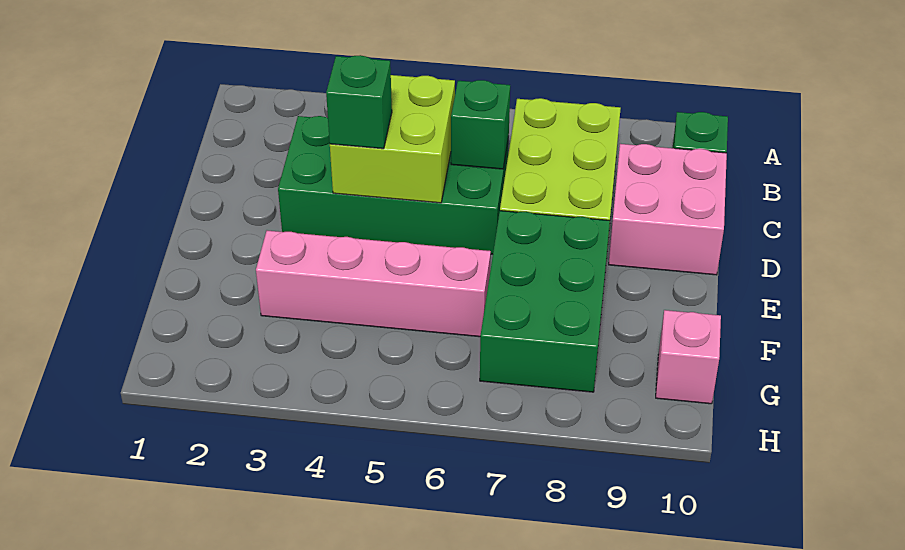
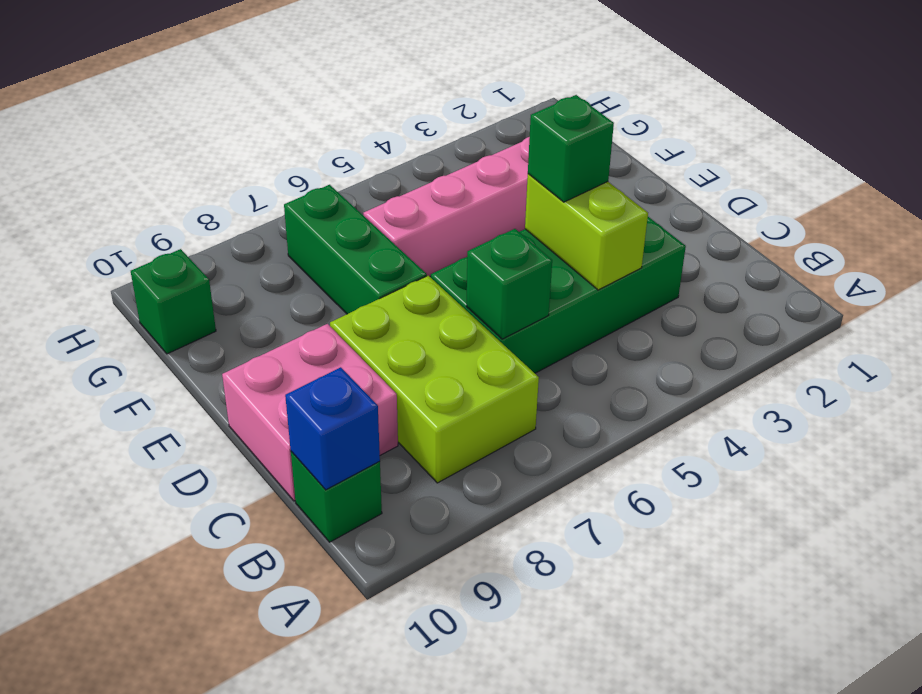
none -> blue brick B10 level 2
lime brick C4:D5 level 2 -> lime brick C4:D4 level 2
green brick E7:G8 level 1 -> green brick E7:G7 level 1
pink brick G10 level 1 -> green brick G10 level 1

